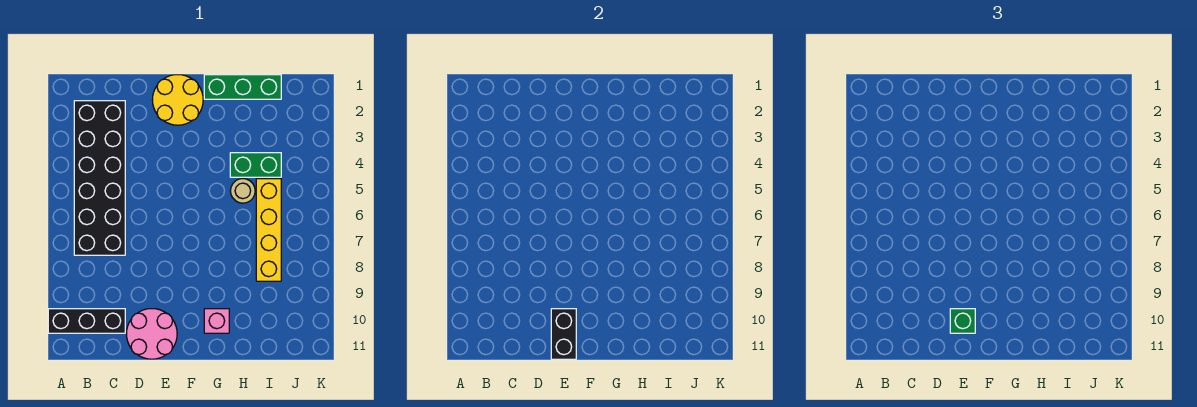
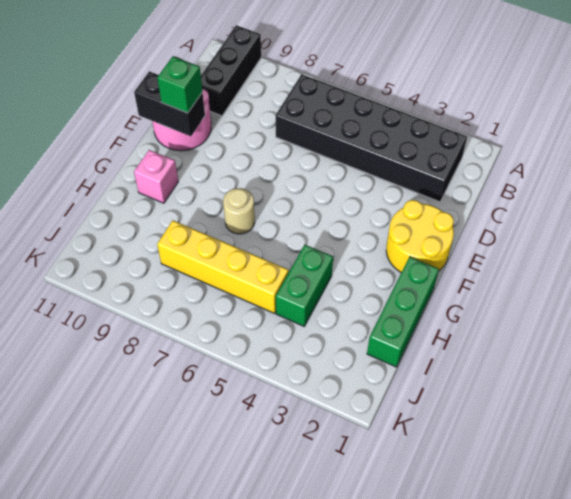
tan round brick H5 level 1 -> tan round brick G7 level 1

